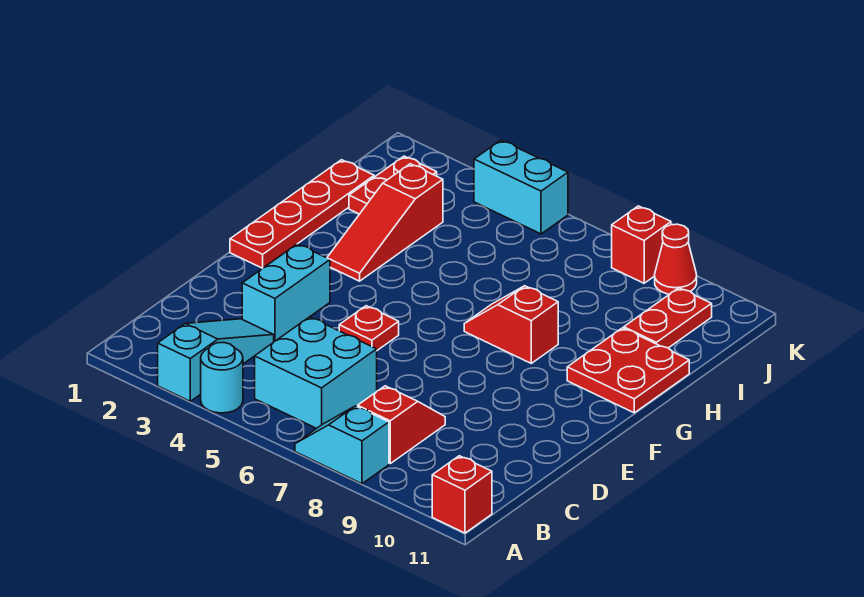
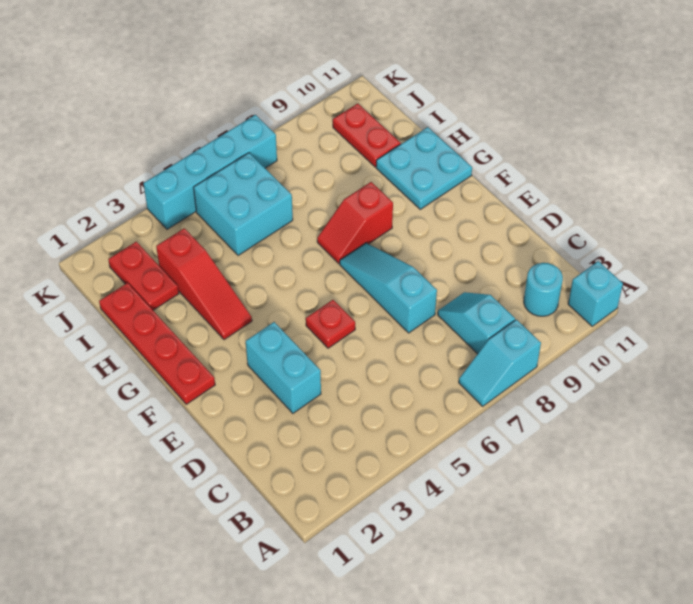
cyan slope A3:C3 level 1 top A -> cyan slope D7:F7 level 1 top D
cyan round brick A4 level 1 -> cyan round brick B10 level 1
red brick A11 level 1 -> cyan brick A11 level 1
cyan brick B5:C6 level 1 -> cyan brick I5:J6 level 1
red slope B8:C8 level 1 top B -> cyan slope B8:C8 level 1 top B
red plate G10:H11 level 1 -> cyan plate G10:H11 level 1
cyan brick K4:K5 level 1 -> cyan brick K4:K7 level 1
red brick K8 level 1 -> none
red cone K9 level 1 -> none

